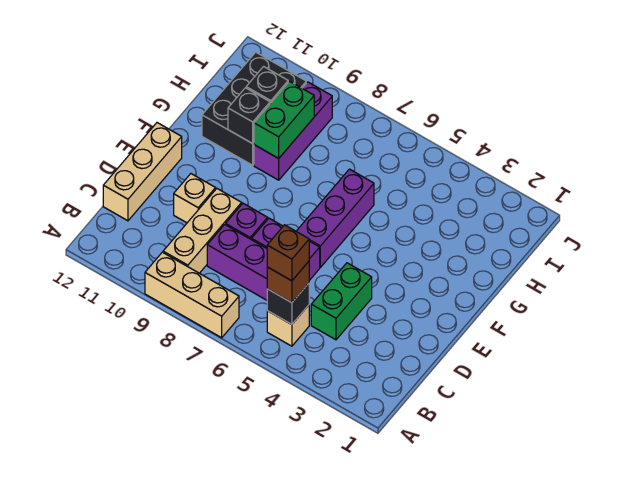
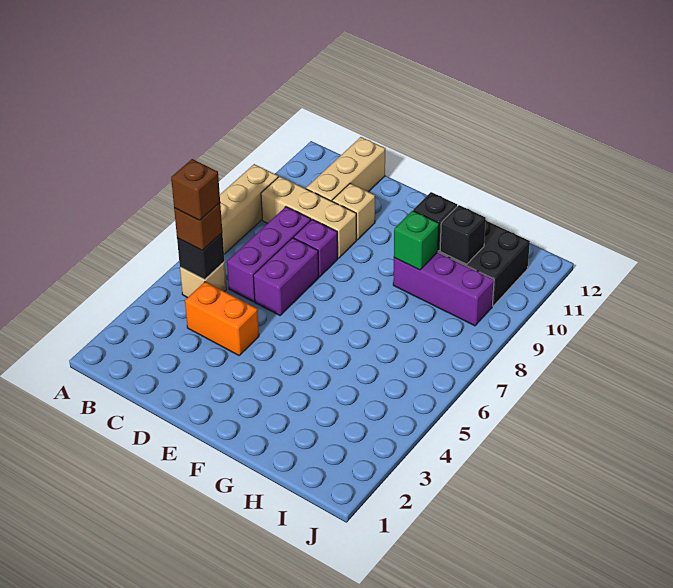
green brick C4:D4 level 1 -> orange brick C4:D4 level 1
tan brick C12:E12 level 1 -> tan brick C10:C12 level 1
purple brick E6:G6 level 1 -> none
green brick G9:H9 level 2 -> green brick G9 level 2

